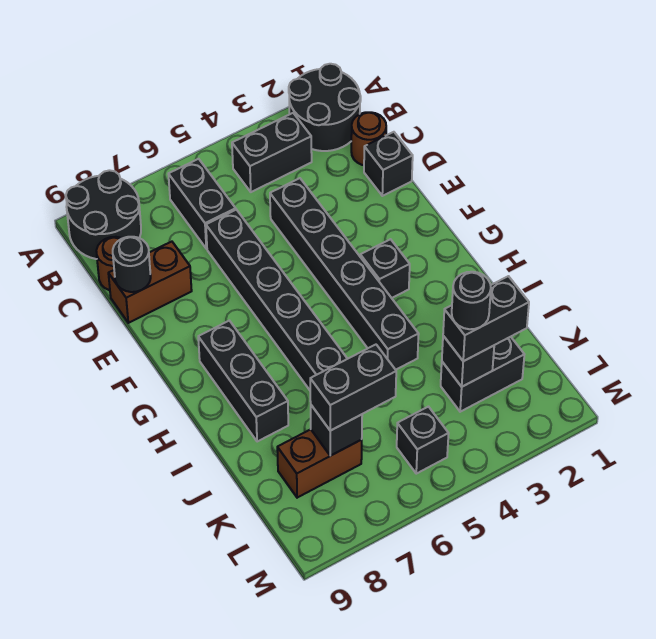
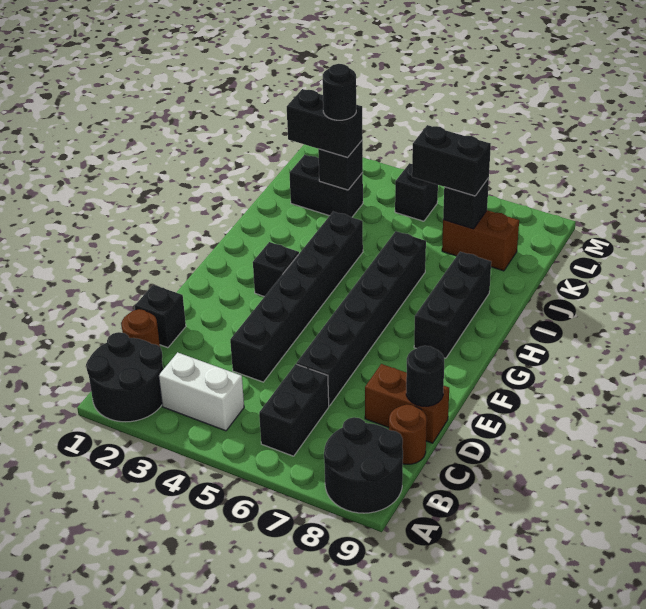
black brick B3:B4 level 1 -> white brick B3:B4 level 1

